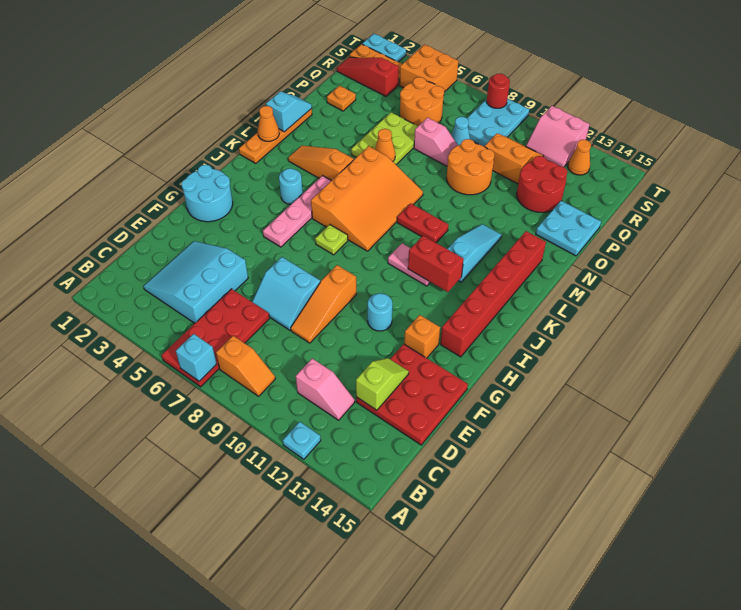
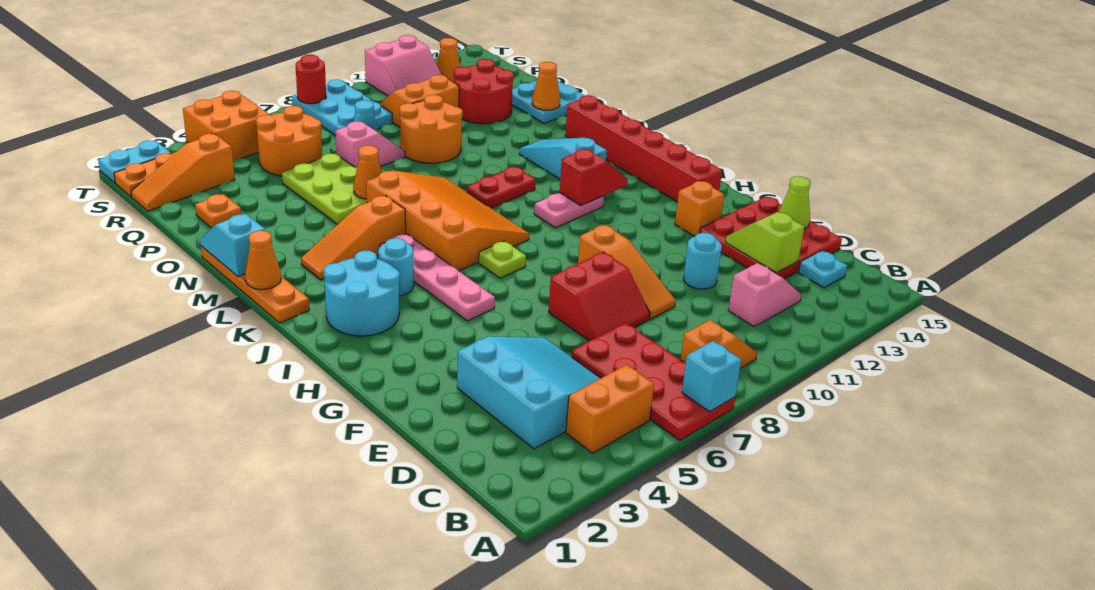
cyan plate A12 level 1 -> cyan plate C14 level 1
none -> orange brick B4:B5 level 1
cyan slope C3:E5 level 1 top 5 -> cyan slope C3:E5 level 1 top 3
cyan slope E7:F8 level 1 top F -> red slope E7:F8 level 1 top F
none -> lime cone E15 level 2
cyan round brick G1:H2 level 1 -> cyan round brick I2:J3 level 1
cyan round brick G11 level 1 -> cyan round brick E11 level 1
red brick J11:J12 level 2 -> red slope J11:J12 level 2 top 11
none -> orange cone O14 level 2
red slope R1:R3 level 1 top 3 -> orange slope R1:R3 level 1 top 3

